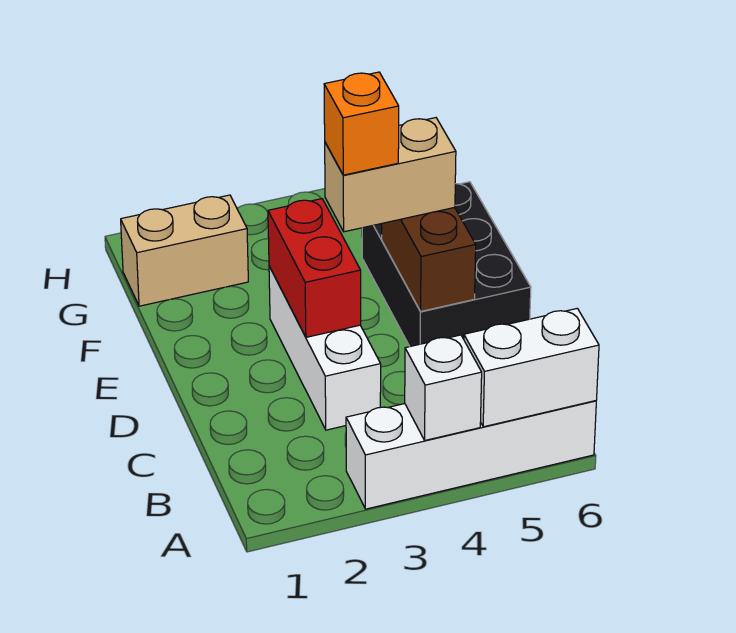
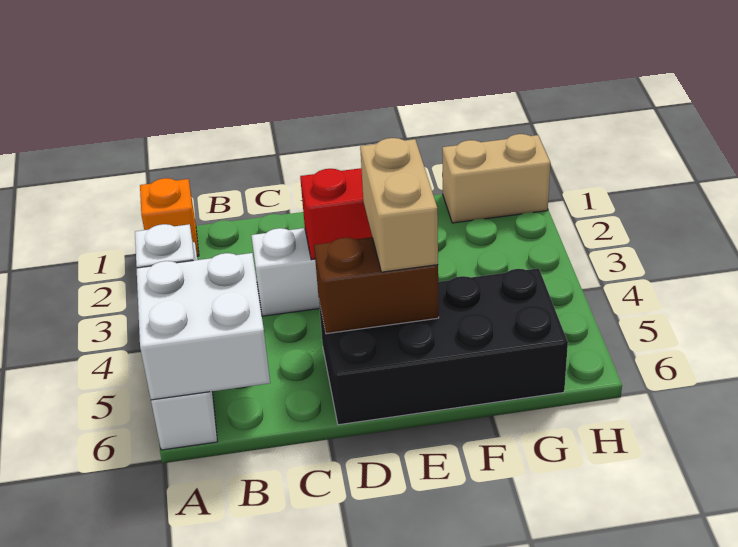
white brick A5:A6 level 2 -> white brick A5:B6 level 2
black brick D5:F6 level 1 -> black brick D5:G6 level 1
orange brick E4 level 4 -> orange brick A1 level 1
tan brick G1:G2 level 1 -> tan brick G1:H1 level 1

